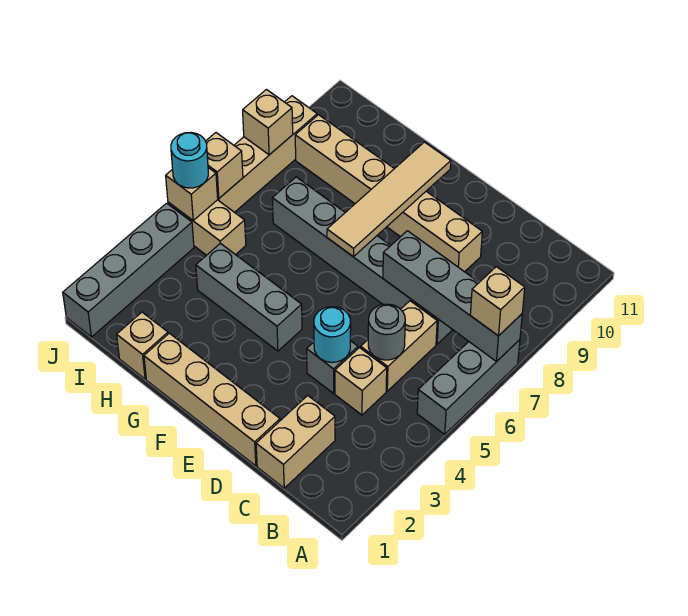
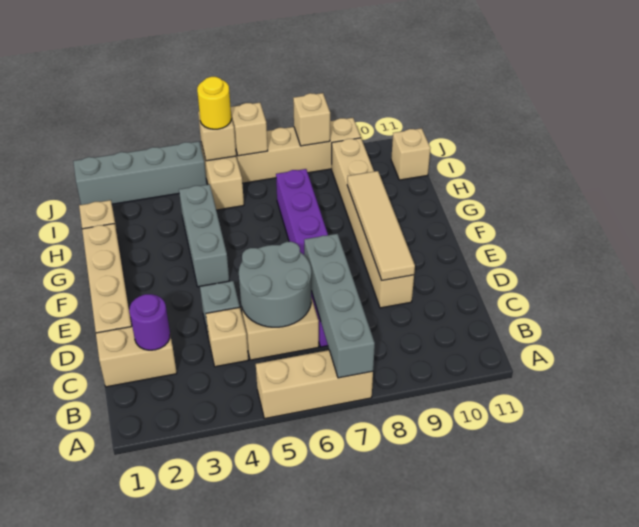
grey brick A5:A7 level 1 -> tan brick A5:A7 level 1
tan brick A7 level 3 -> tan brick I11 level 1
none -> purple round brick C2 level 2
grey round brick C5 level 2 -> grey round brick C5:D6 level 2
grey brick C7:H7 level 1 -> purple brick C7:H7 level 1
cyan round brick D4 level 2 -> none
tan tile F7:F10 level 2 -> tan tile D9:G9 level 2
cyan round brick J5 level 3 -> yellow round brick J5 level 3

